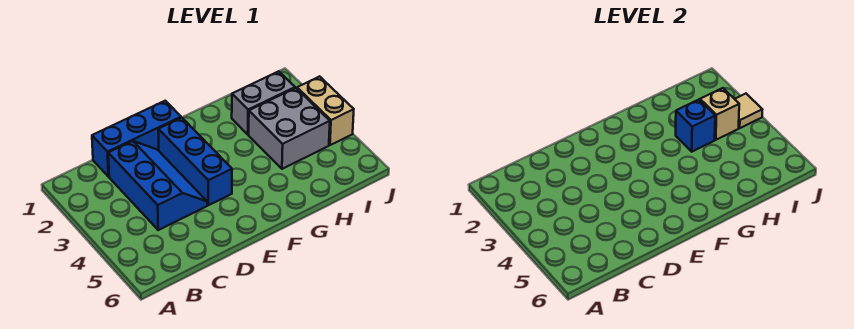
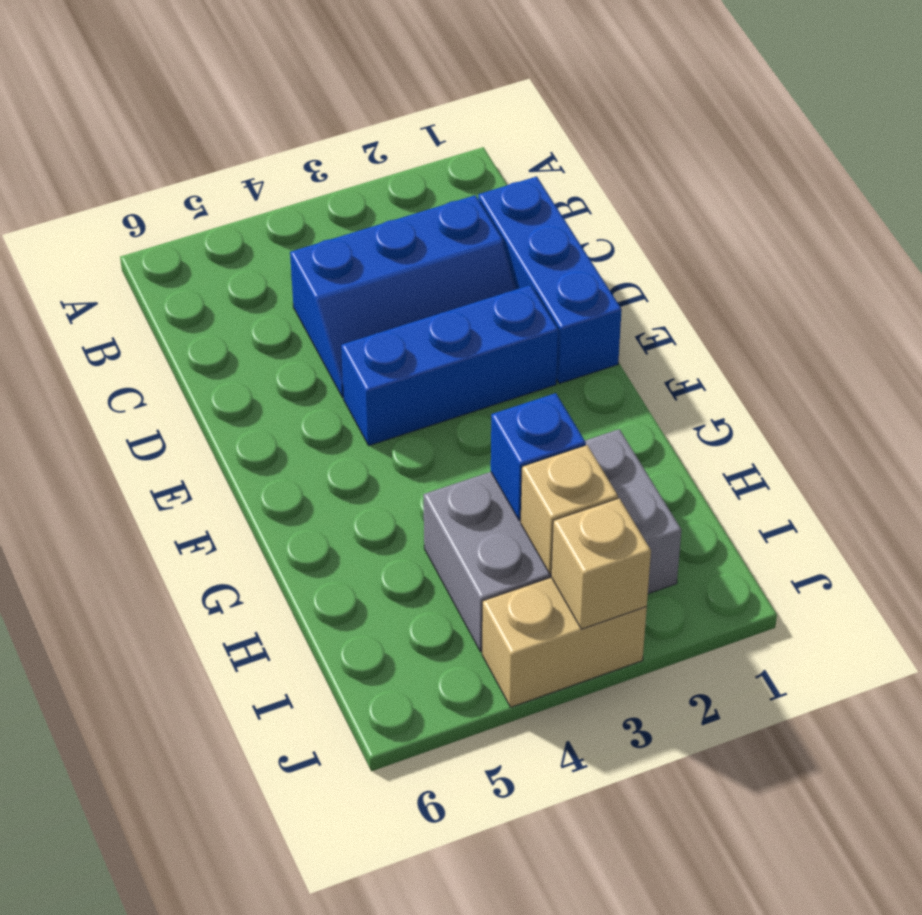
tan tile J3 level 2 -> tan brick J3 level 2

